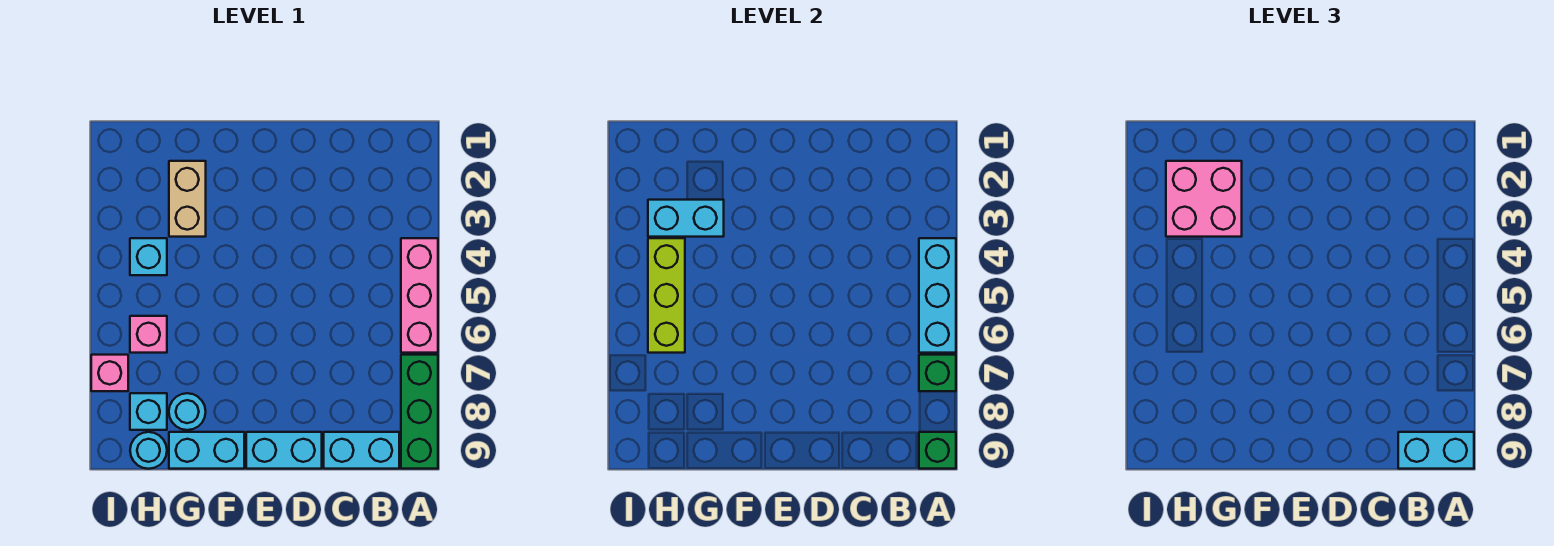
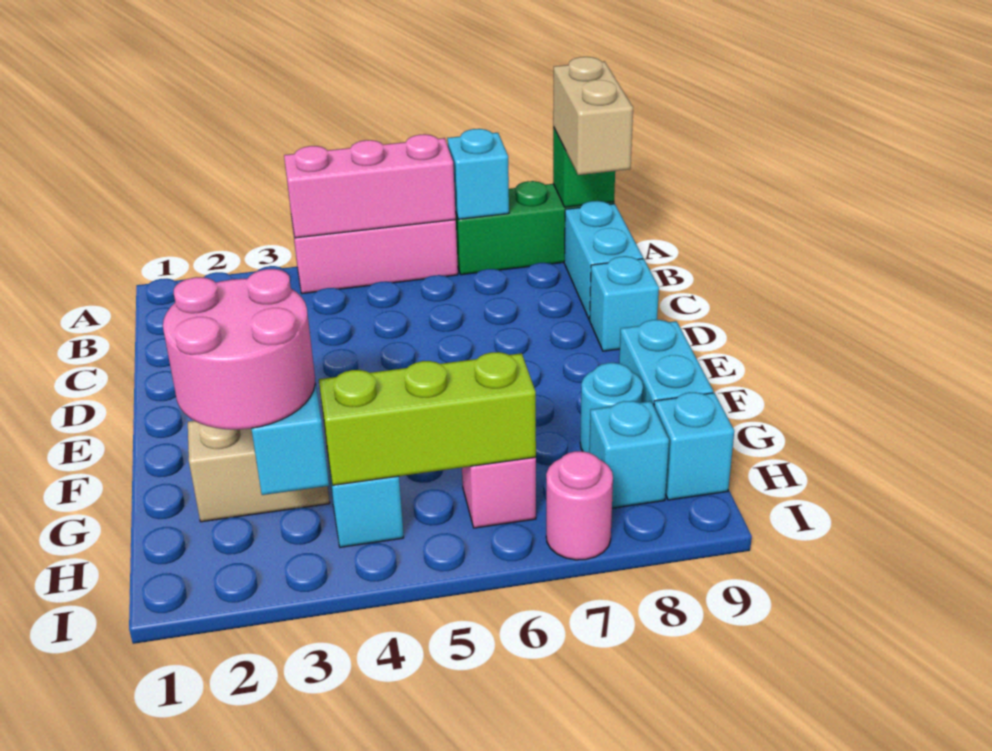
cyan brick A4:A6 level 2 -> pink brick A4:A6 level 2
green brick A7 level 2 -> cyan brick A7 level 2
cyan brick A9:B9 level 3 -> tan brick A9:B9 level 3
cyan brick D9:E9 level 1 -> cyan brick D9 level 1
pink brick G2:H3 level 3 -> pink round brick G2:H3 level 3
cyan round brick H9 level 1 -> cyan brick H9 level 1
pink brick I7 level 1 -> pink round brick I7 level 1

